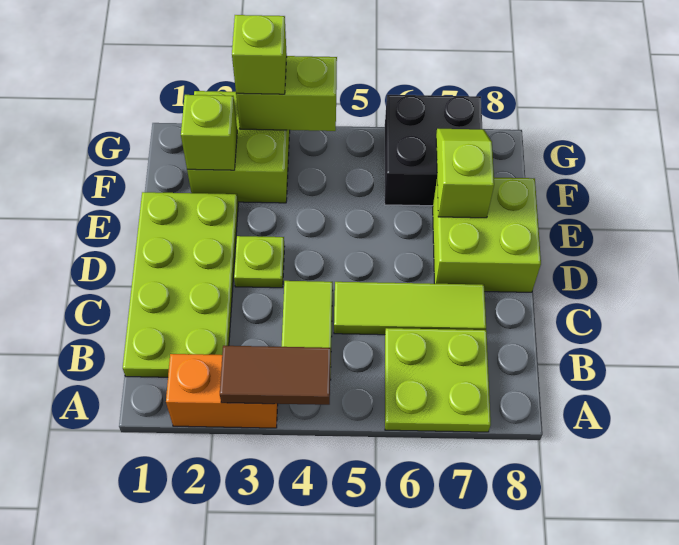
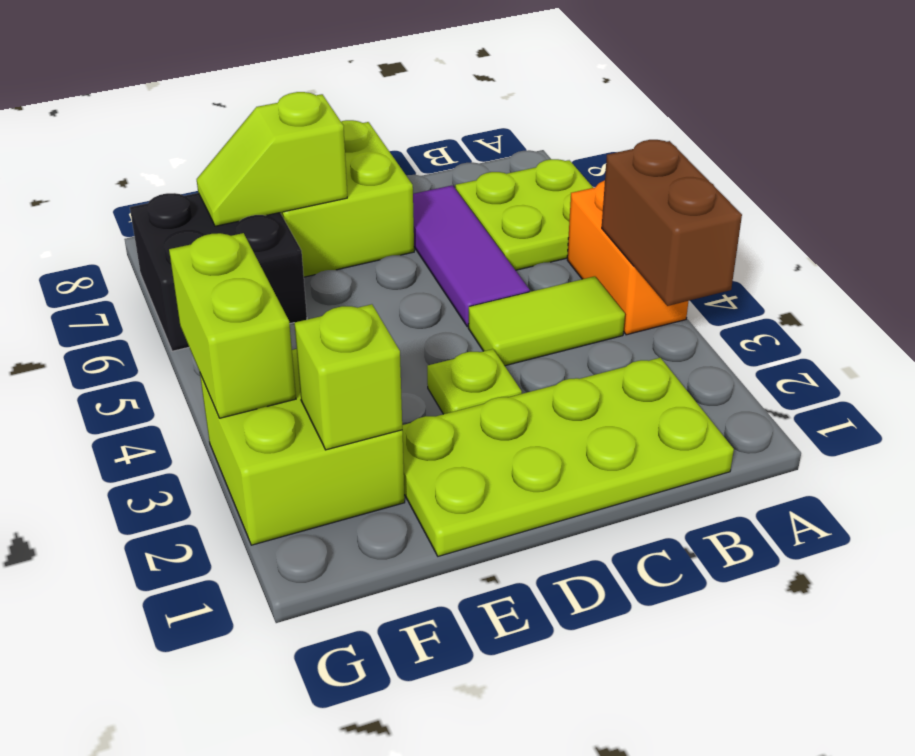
orange brick A2:A3 level 1 -> orange brick A4:A5 level 1
brown tile A3:A4 level 2 -> brown brick A3:A4 level 2
lime tile C5:C7 level 1 -> purple tile C5:C7 level 1
lime brick G3 level 3 -> none

